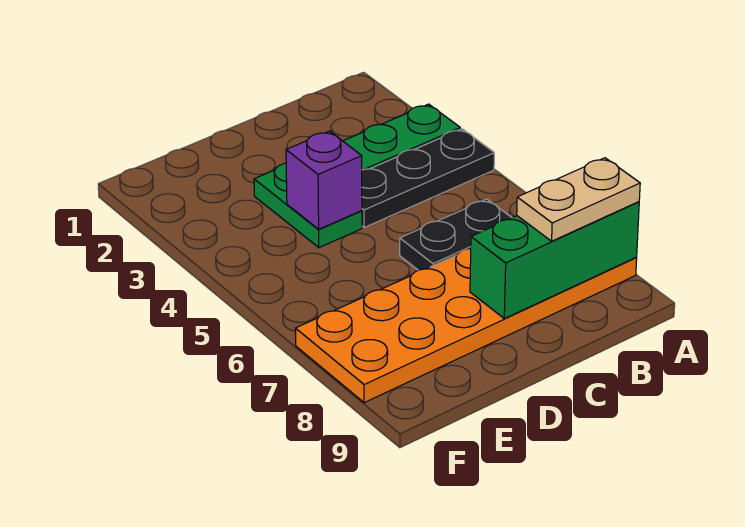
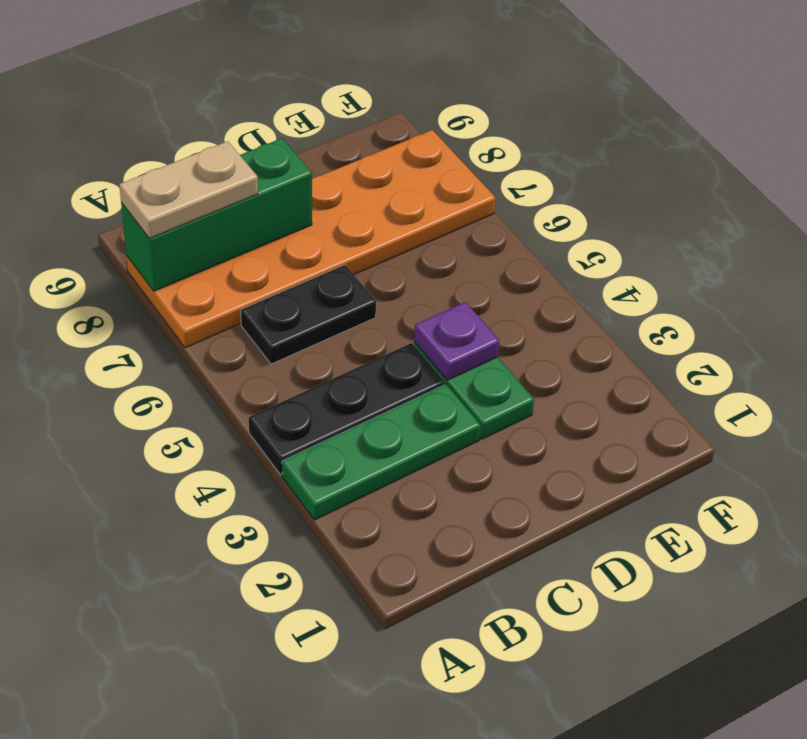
purple brick D4 level 2 -> purple plate D4 level 2

